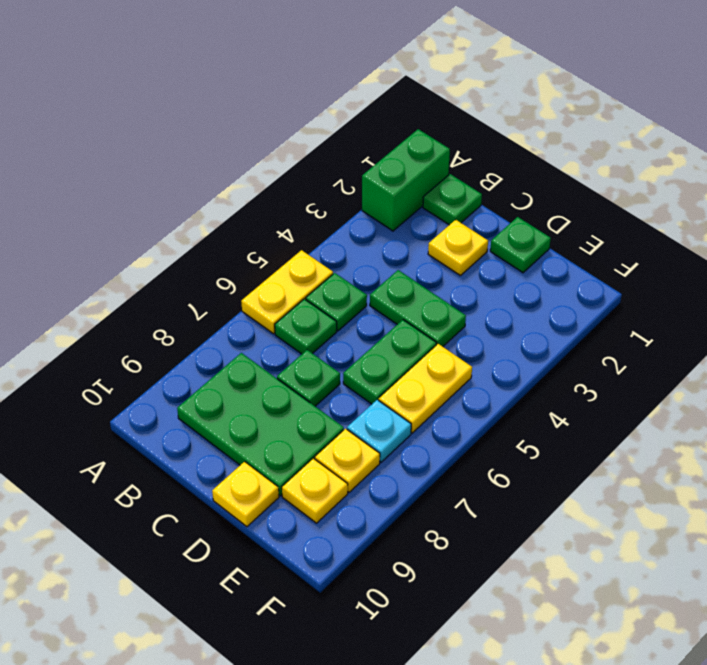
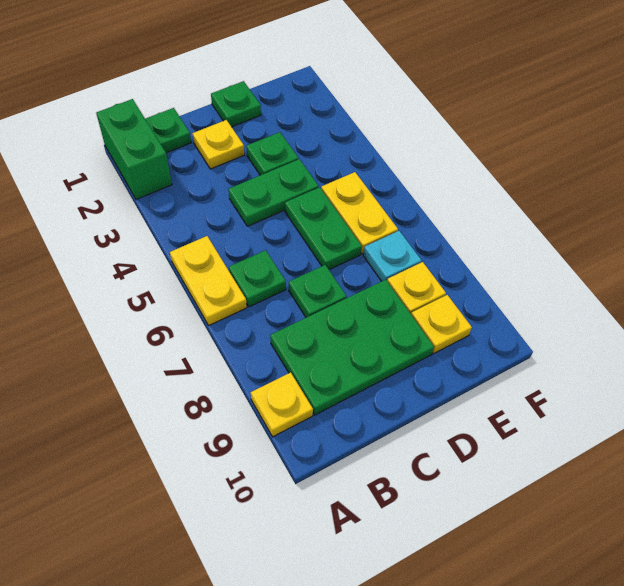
green plate B5 level 1 -> green plate D3 level 1
yellow plate D10 level 1 -> yellow plate A9 level 1

